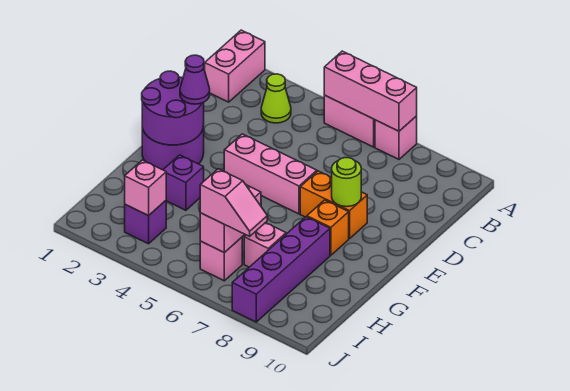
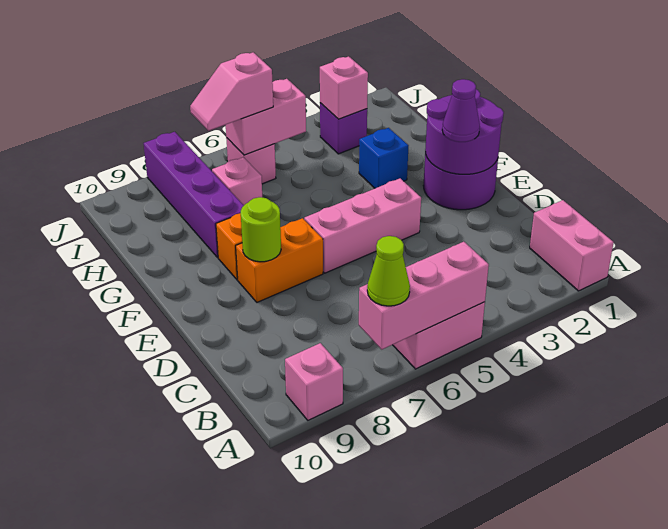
pink brick A7 level 1 -> pink brick A9 level 1
lime cone B3 level 1 -> lime cone A7 level 3
purple brick G3 level 1 -> blue brick G3 level 1
pink brick H6:I6 level 2 -> pink brick I5:I6 level 2

